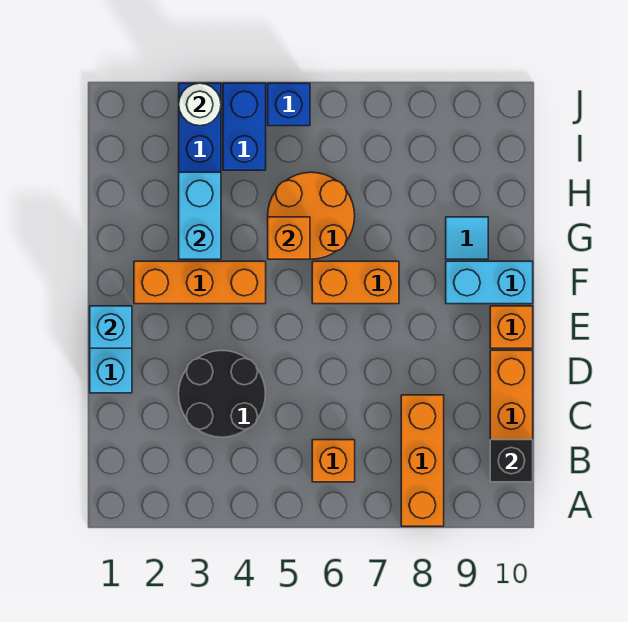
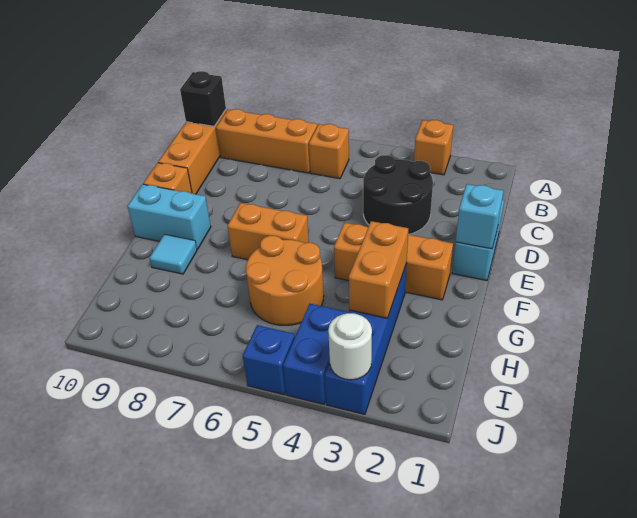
orange brick A8:C8 level 1 -> orange brick B7:B9 level 1
cyan brick G3:H3 level 2 -> orange brick G3:H3 level 2
orange brick G5 level 2 -> orange brick A3 level 1

